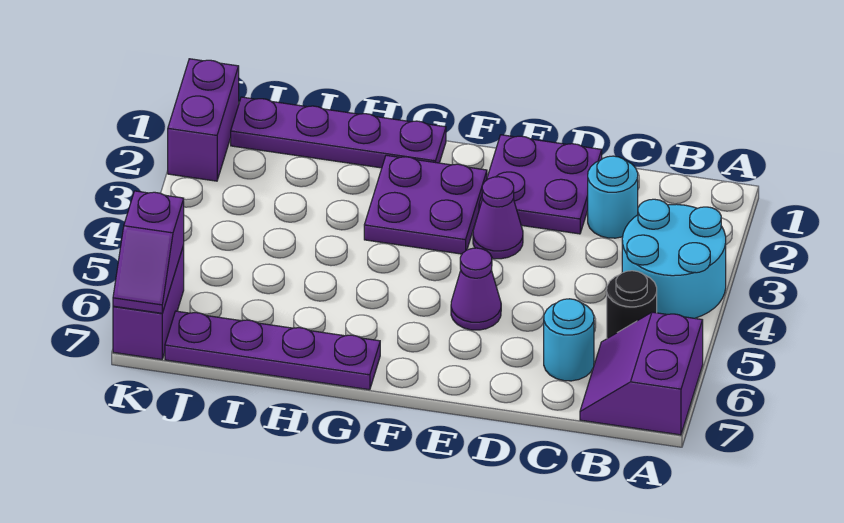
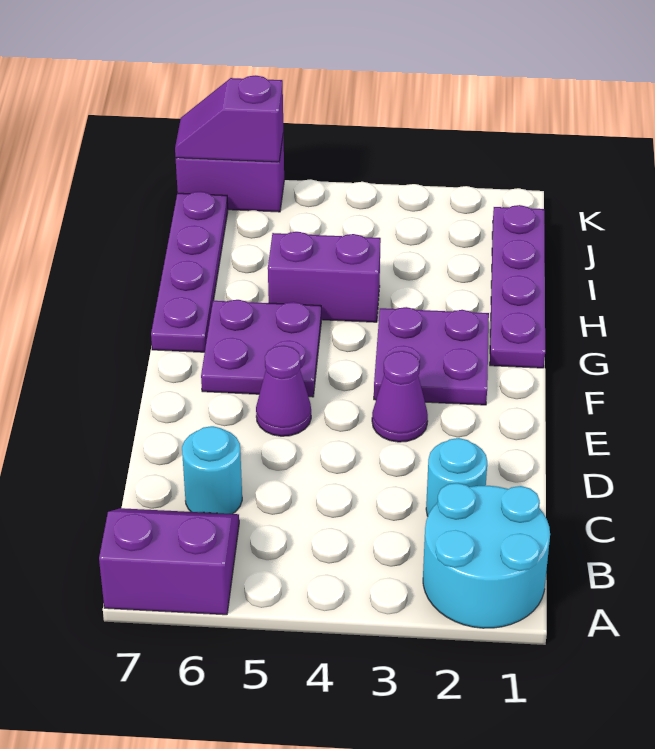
cyan round brick A3:B4 level 1 -> cyan round brick A1:B2 level 1
black round brick B5 level 1 -> none
purple plate D1:E2 level 1 -> purple plate F5:G6 level 1
purple brick K1:K2 level 1 -> purple brick H4:H5 level 1

